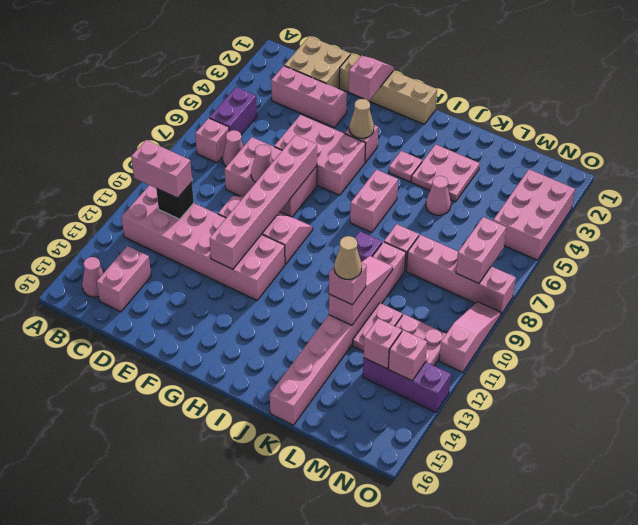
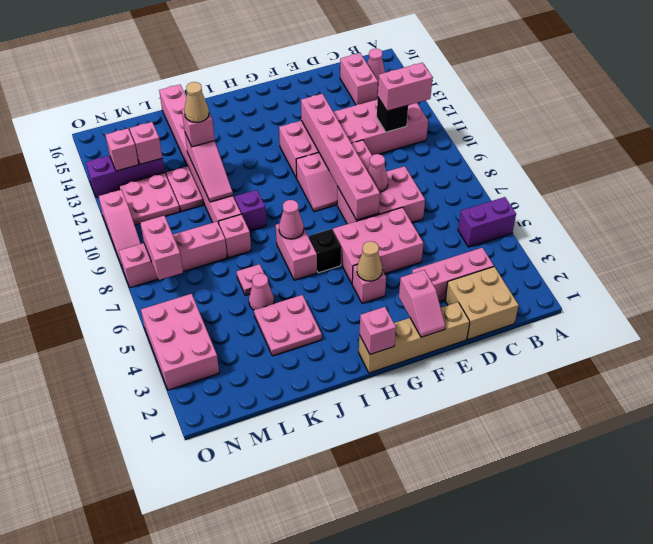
purple brick B5:B6 level 1 -> purple brick A5:B5 level 1
pink brick B7 level 1 -> pink brick H1 level 2
pink cone C7 level 1 -> pink cone I7 level 2
none -> black brick H6 level 1
pink plate I4 level 1 -> pink plate K6 level 1

